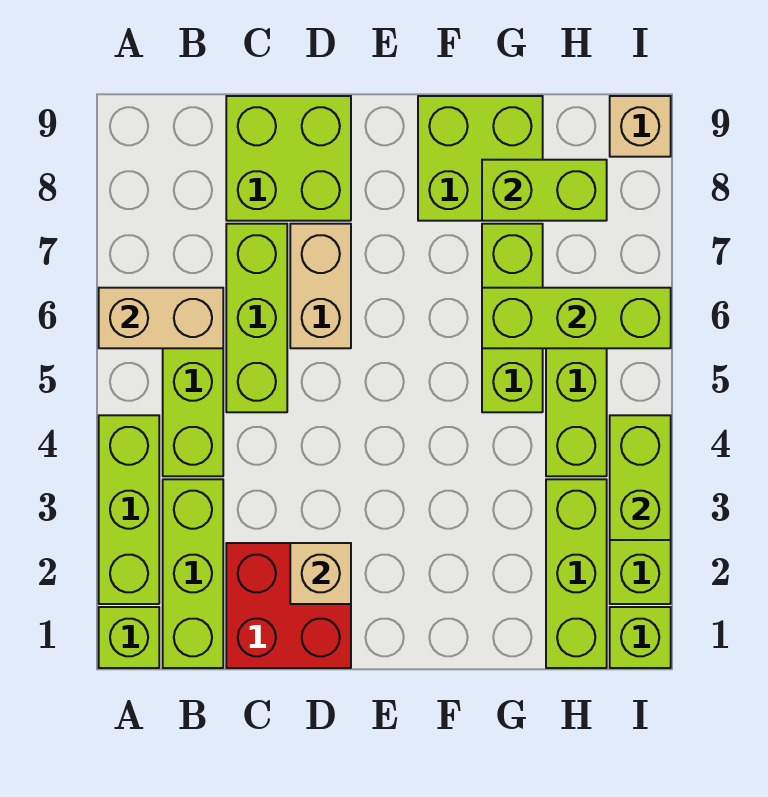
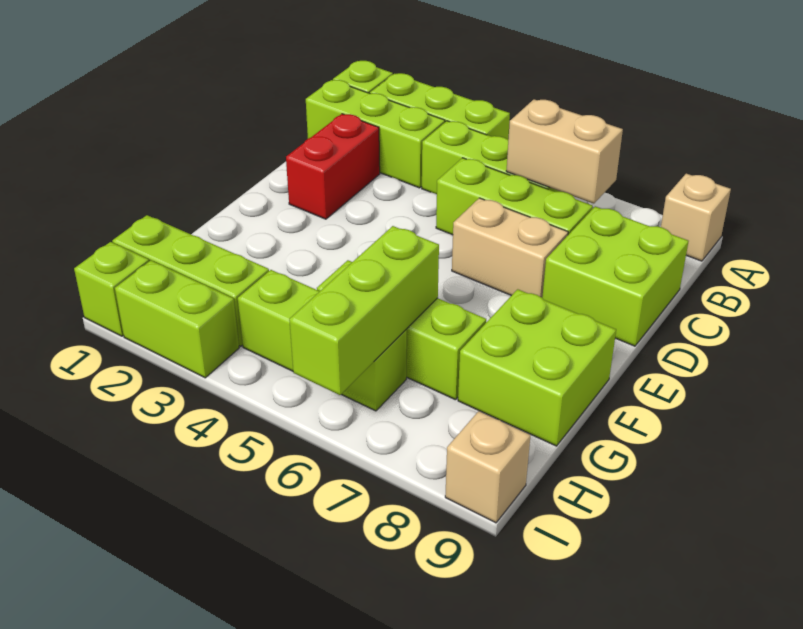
tan brick A6:B6 level 2 -> tan brick B6:B7 level 2
red brick C1:D2 level 1 -> red brick C2:D2 level 1
tan brick D2 level 2 -> tan brick A9 level 1
lime brick G8:H8 level 2 -> none
lime brick I3:I4 level 2 -> none

